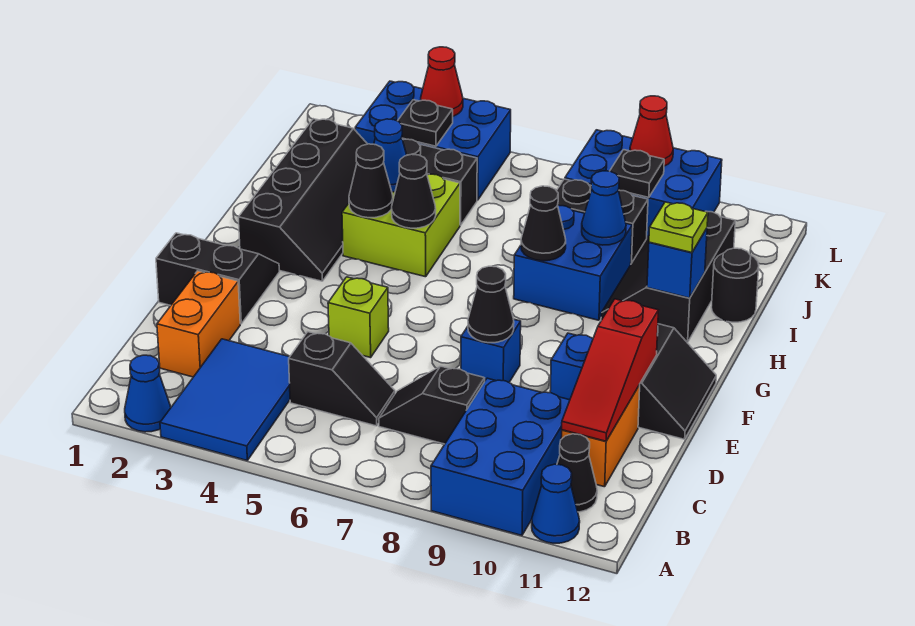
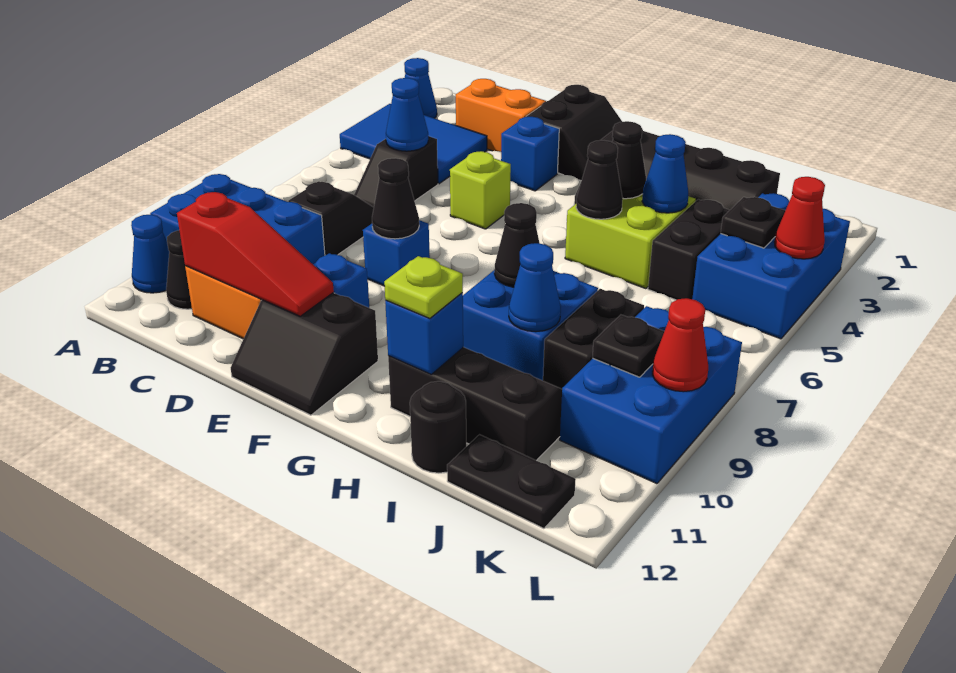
none -> blue cone C5 level 2
red slope C11:E11 level 2 top E -> red slope C11:E11 level 2 top C
none -> blue brick E3 level 1
none -> black plate J12:K12 level 1

